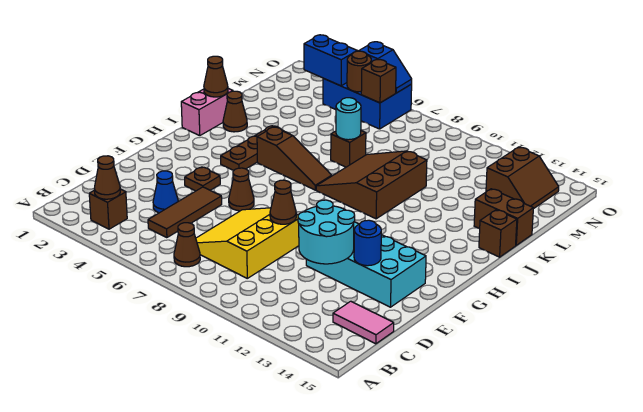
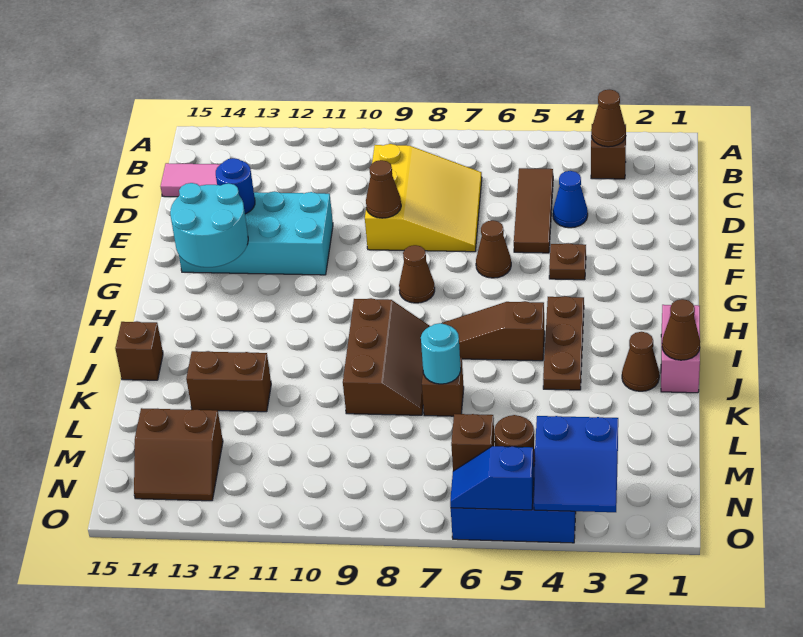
brown cone B7 level 1 -> brown cone G8 level 1
cyan round brick D11:E12 level 2 -> cyan round brick F13:G14 level 2
brown slope I8:K10 level 1 top 10 -> brown slope I8:K9 level 1 top 9
brown brick K14:K15 level 1 -> brown brick K12:K13 level 1
brown slope M13:N14 level 1 top 13 -> brown slope M13:N14 level 1 top M

